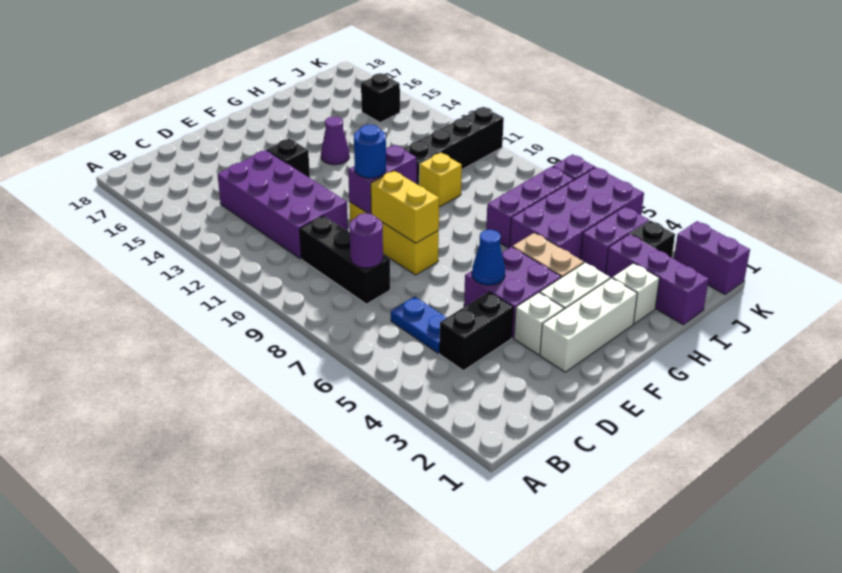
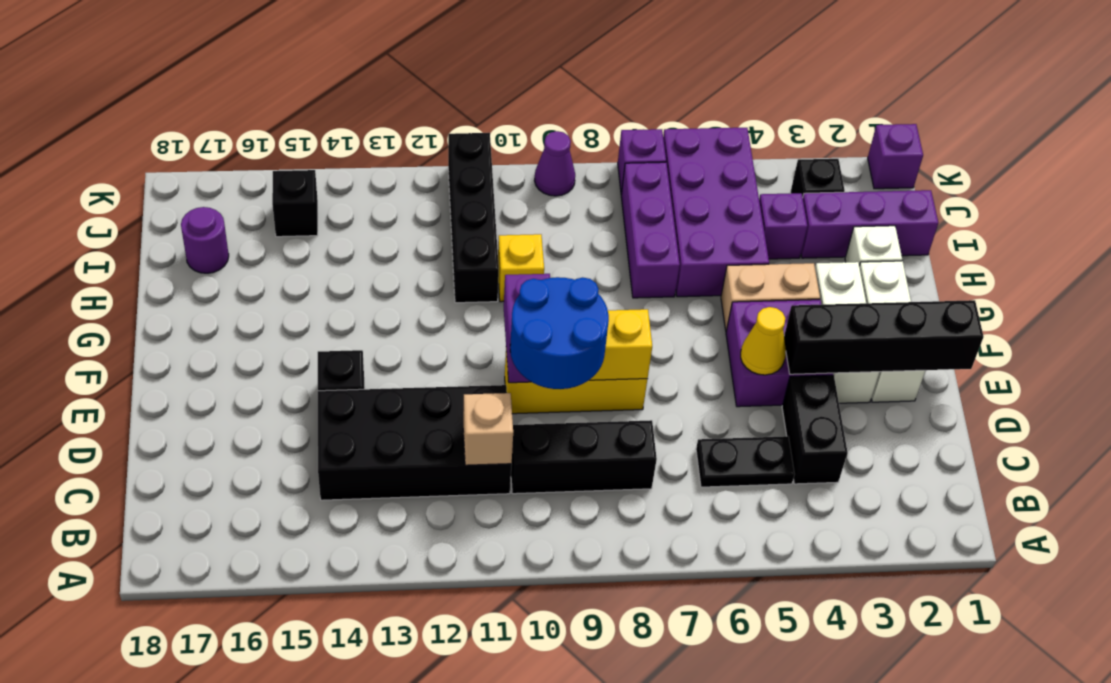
blue plate C5:C6 level 1 -> black plate C5:C6 level 1
purple round brick C8 level 2 -> purple round brick I17 level 1
purple brick C11:D14 level 1 -> black brick C11:D14 level 1
none -> tan brick C11 level 2
none -> black brick E1:E4 level 2
blue cone E5 level 2 -> yellow cone E5 level 2
blue round brick E10 level 3 -> blue round brick D9:E10 level 3
purple cone G14 level 1 -> purple cone K9 level 1
purple brick I4:J4 level 1 -> purple brick I4 level 1
purple brick K1:K2 level 1 -> purple brick K1 level 1

